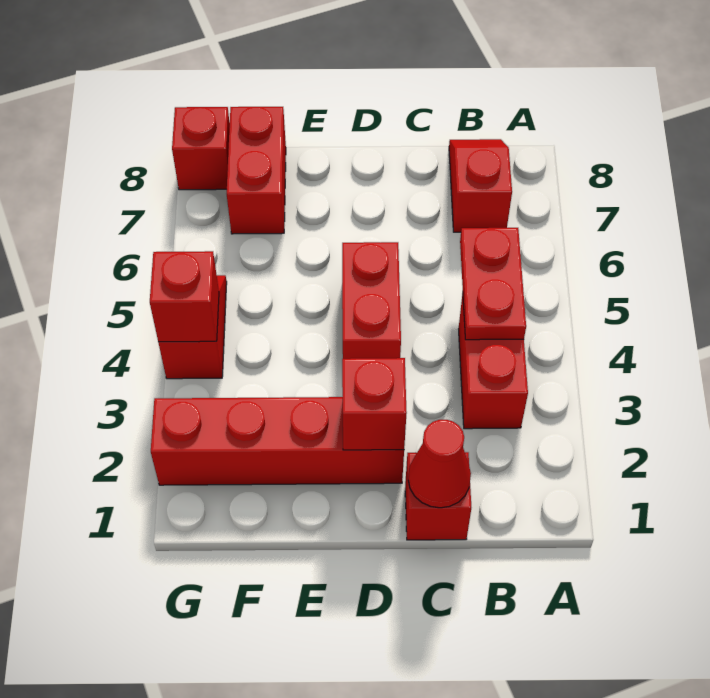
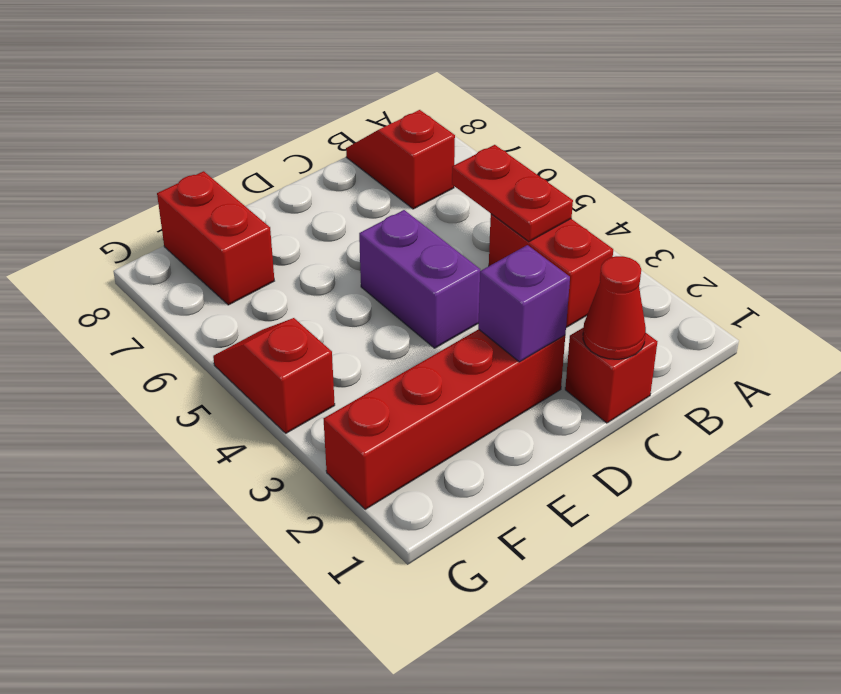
red brick D2 level 2 -> purple brick D2 level 2
red brick D4:D5 level 1 -> purple brick D4:D5 level 1
red brick G4 level 2 -> none
red brick G8 level 1 -> none

